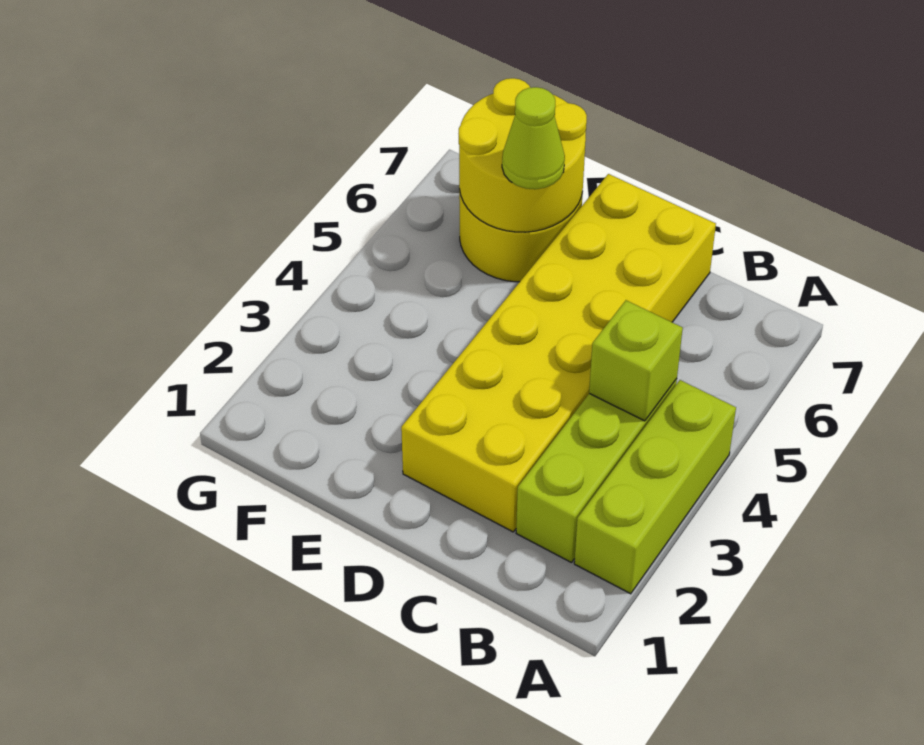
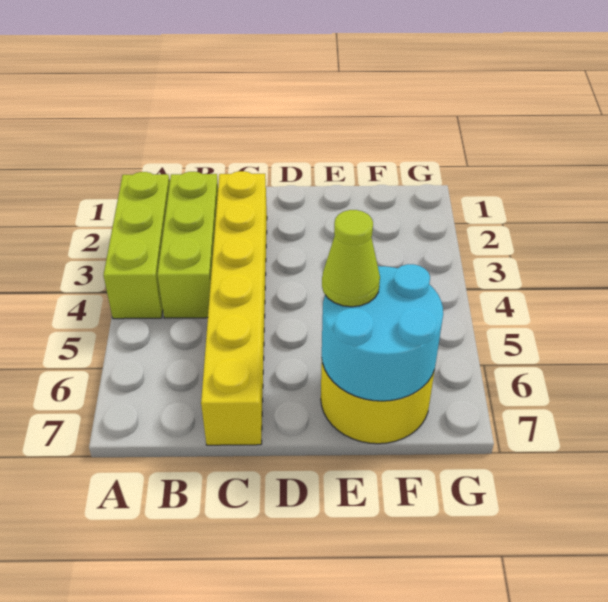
lime brick B4 level 2 -> none
yellow brick C2:D7 level 1 -> yellow brick C2:C7 level 1
yellow round brick E6:F7 level 2 -> cyan round brick E6:F7 level 2

